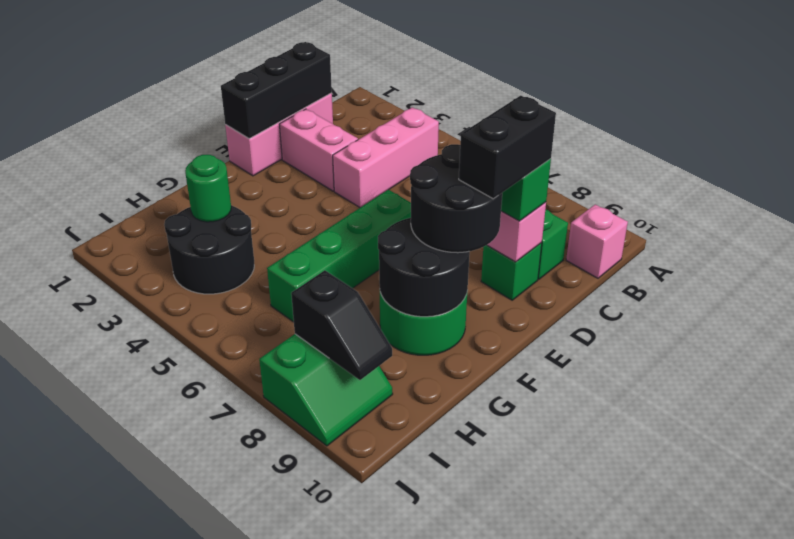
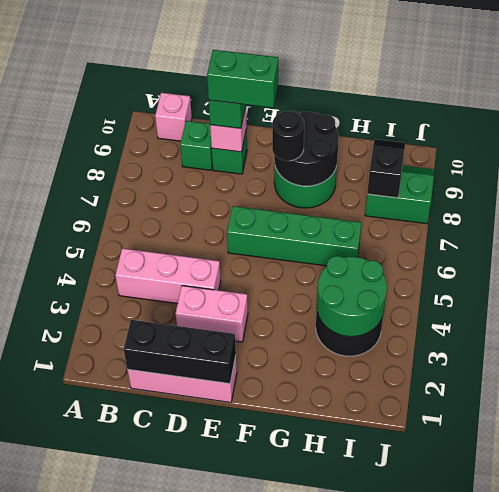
pink brick D2:D3 level 1 -> pink brick D3:E3 level 1
black brick D9:E9 level 4 -> green brick D9:E9 level 4
black round brick E8:F9 level 3 -> black round brick F8 level 3
green round brick H3 level 2 -> green round brick H3:I4 level 2

